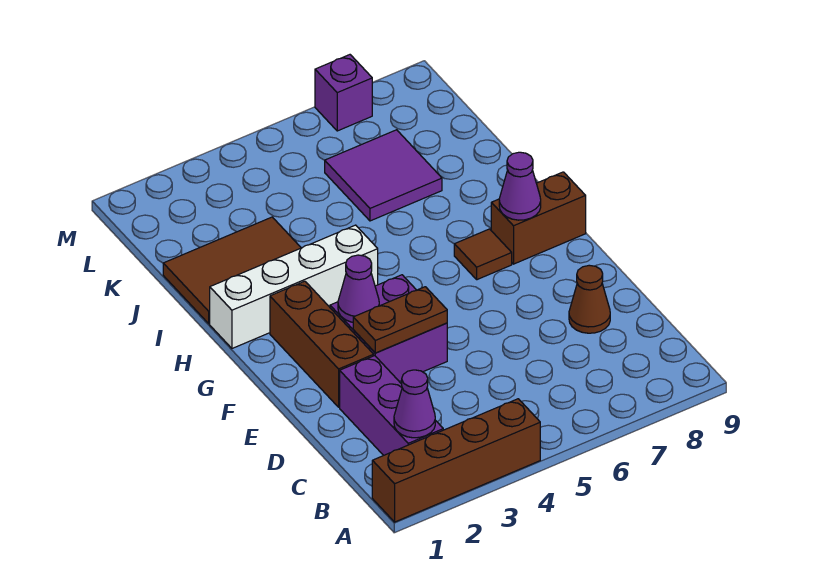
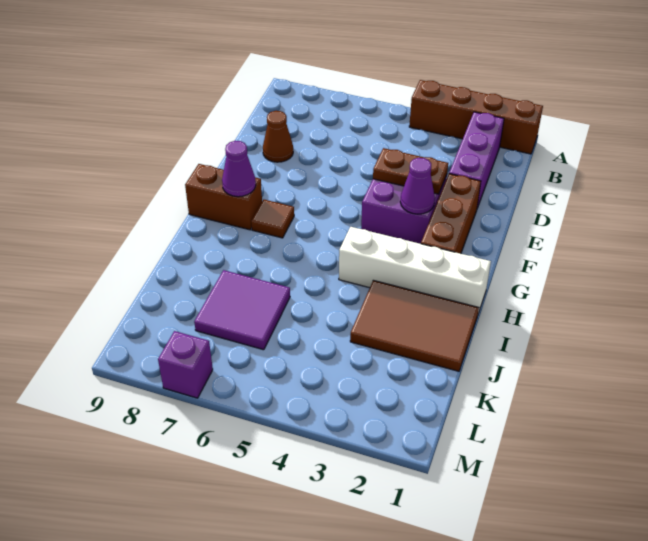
purple cone B2 level 2 -> none

